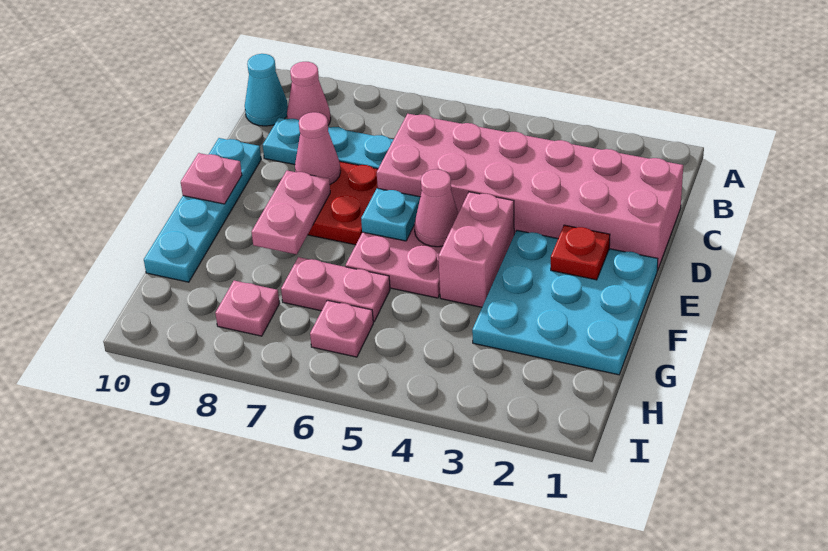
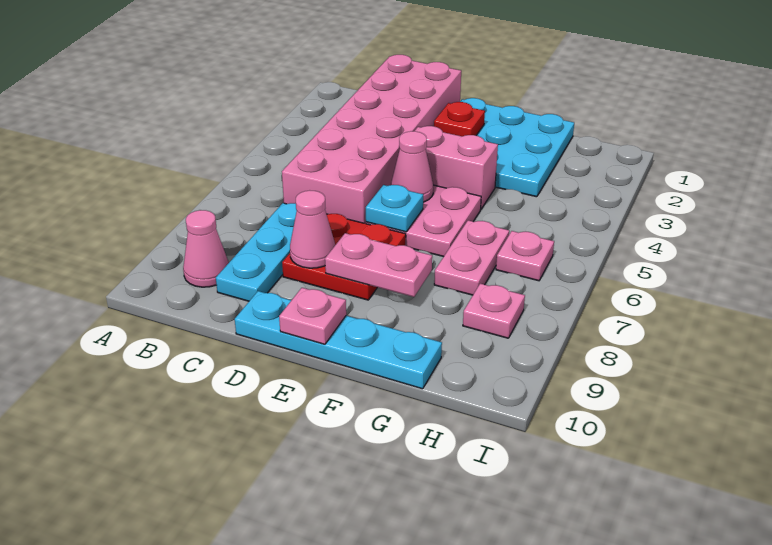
cyan cone B10 level 1 -> none

